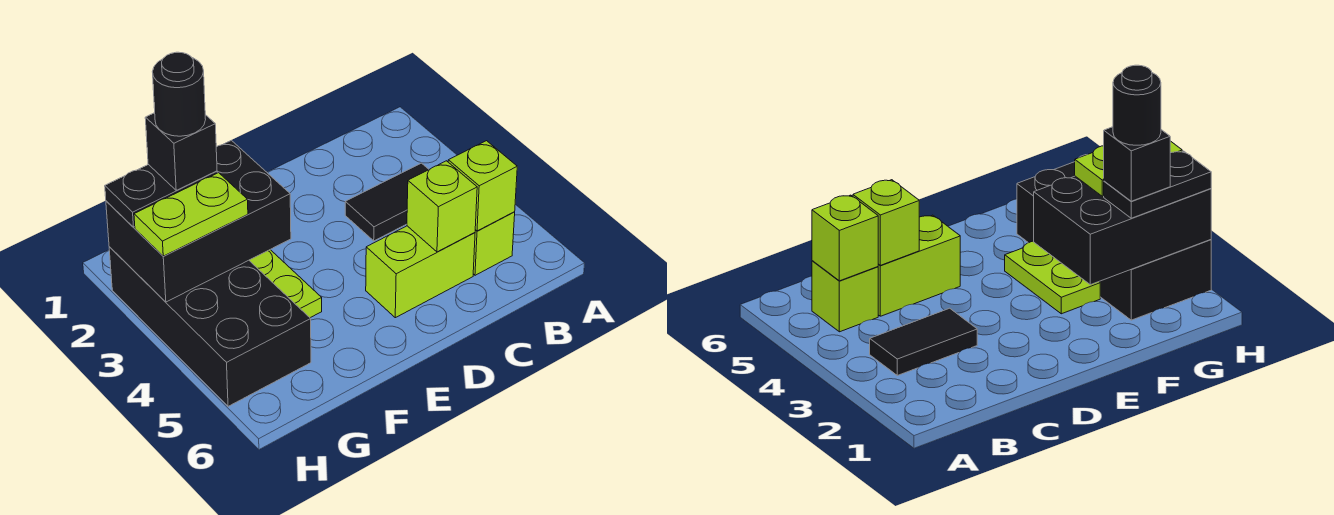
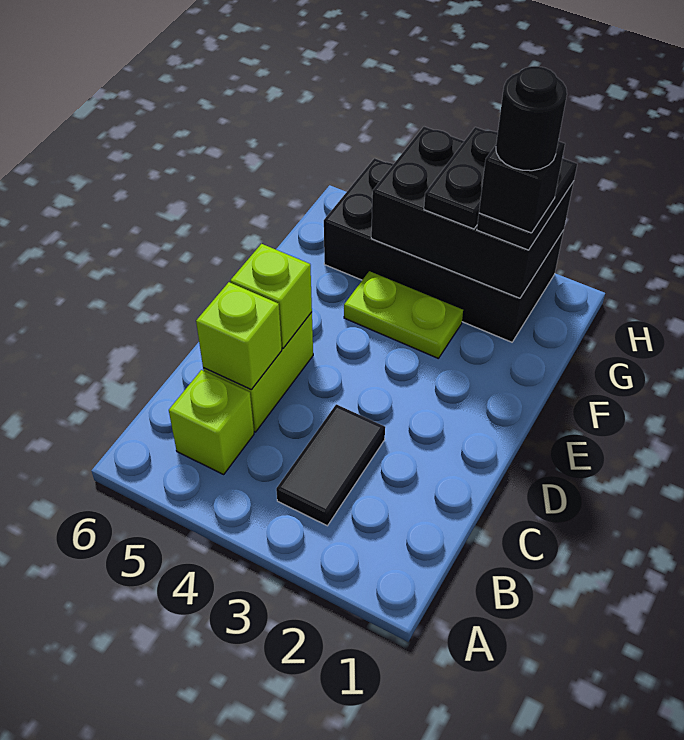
lime brick B5 level 2 -> lime brick D5 level 2
black brick F2:H3 level 2 -> black brick G2:H4 level 2
lime plate G3:H3 level 3 -> black plate G3:H3 level 3

